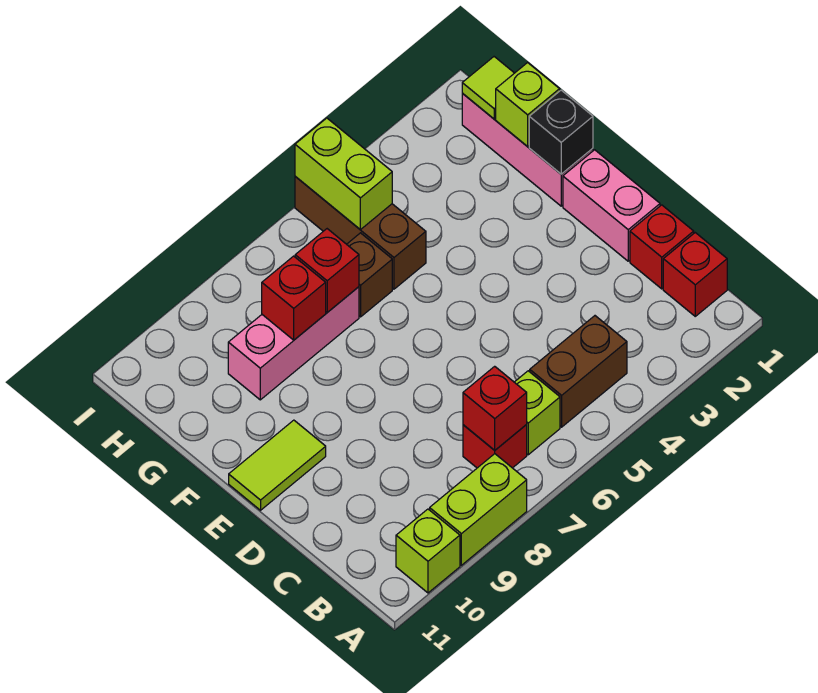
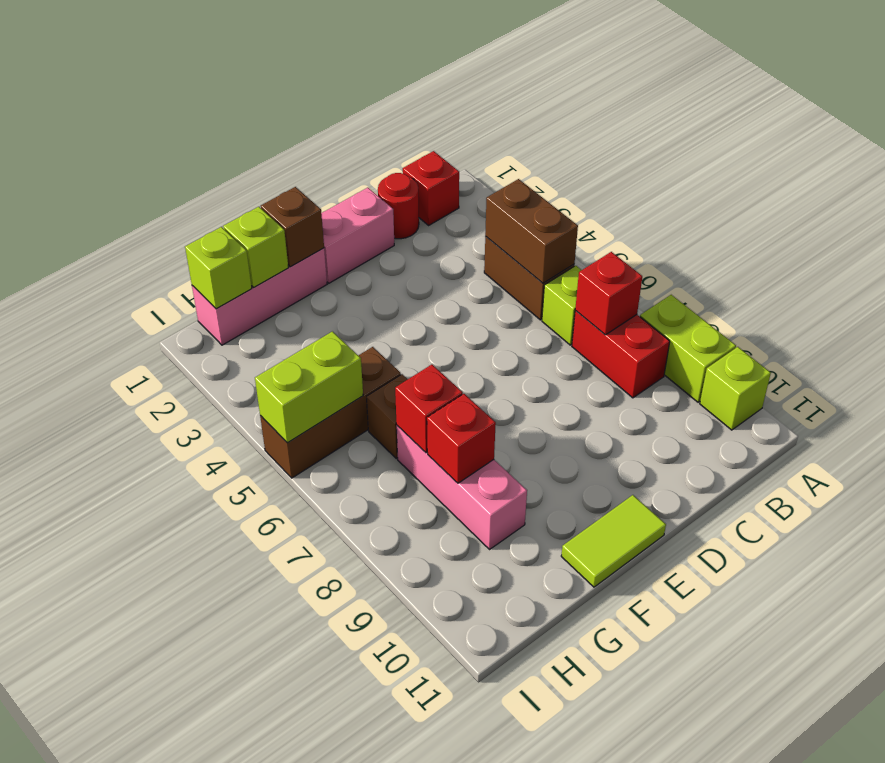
none -> brown brick B4:B5 level 2
red brick B7 level 1 -> red brick B7:B8 level 1
red brick C1 level 1 -> red round brick C1 level 1
lime tile E10:E11 level 1 -> lime tile E11:F11 level 1
black brick F1 level 2 -> brown brick F1 level 2
lime tile H1 level 2 -> lime brick H1 level 2

